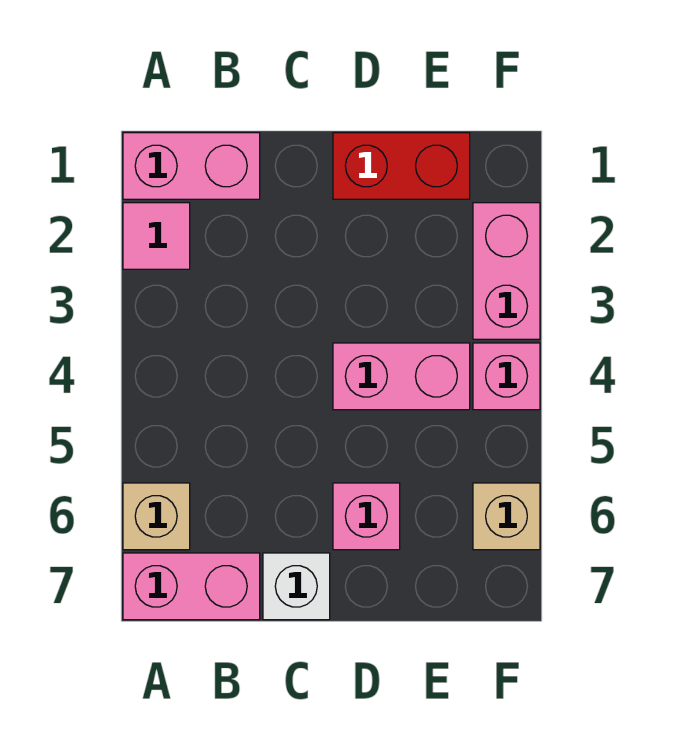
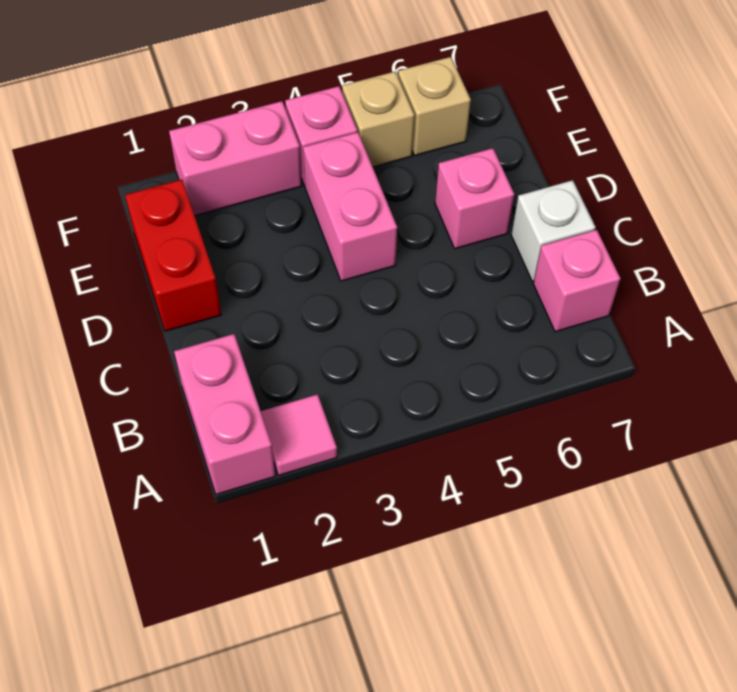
tan brick A6 level 1 -> tan brick F5 level 1
pink brick A7:B7 level 1 -> pink brick B7 level 1

